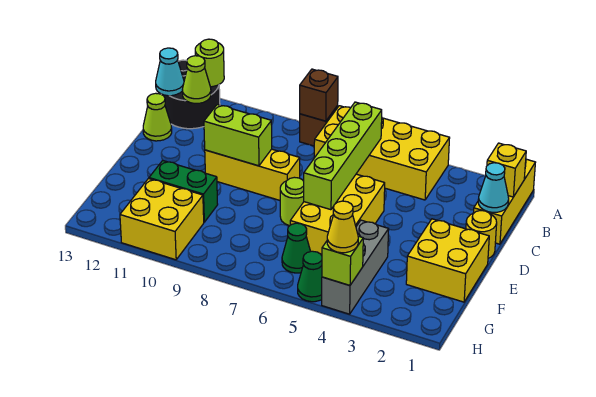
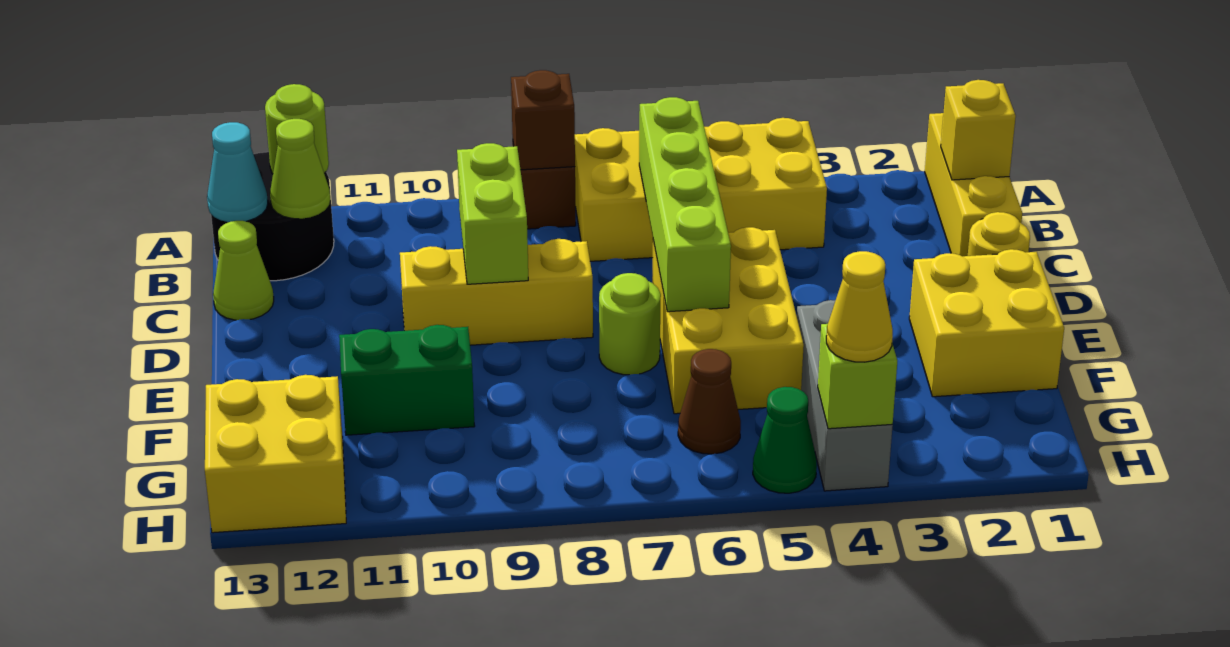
cyan cone C1 level 2 -> none
lime brick D9:D10 level 2 -> lime brick C9:D9 level 2
green cone G6 level 1 -> brown cone G6 level 1
yellow brick G10:H11 level 1 -> yellow brick G12:H13 level 1

